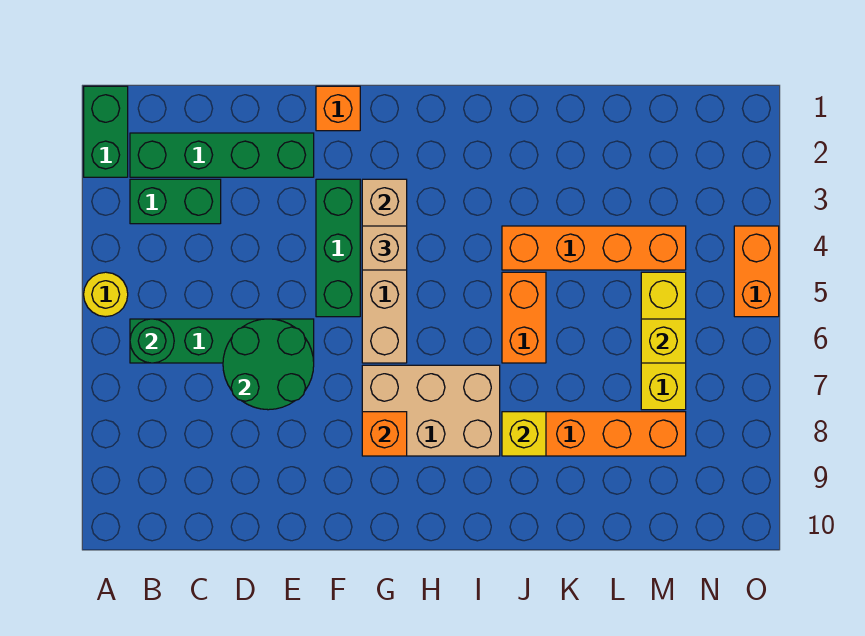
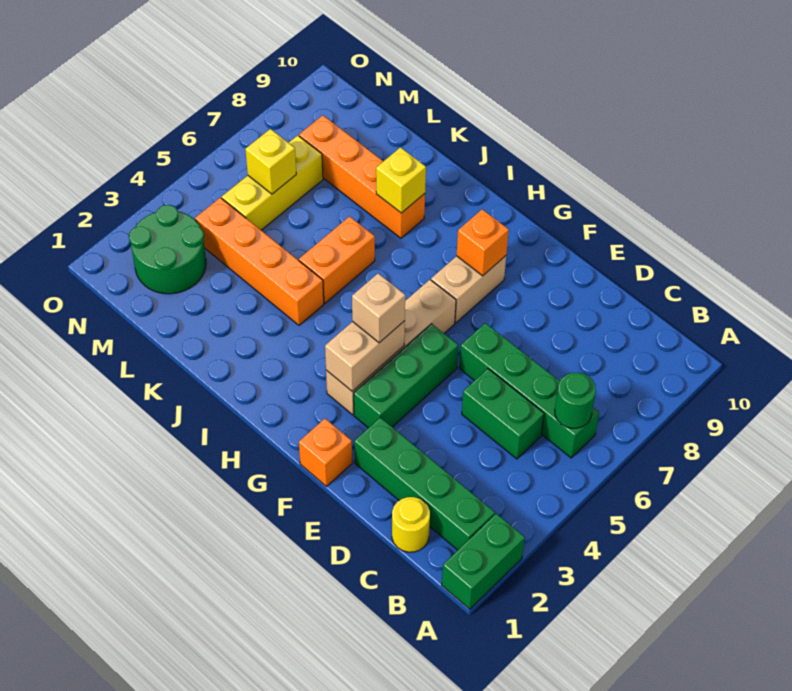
yellow round brick A5 level 1 -> yellow round brick C1 level 1
green brick B3:C3 level 1 -> green brick C5:D5 level 1
green round brick D6:E7 level 2 -> green round brick M2:N3 level 1
tan brick G7:I8 level 1 -> tan brick G7:G8 level 1
orange brick O4:O5 level 1 -> none

